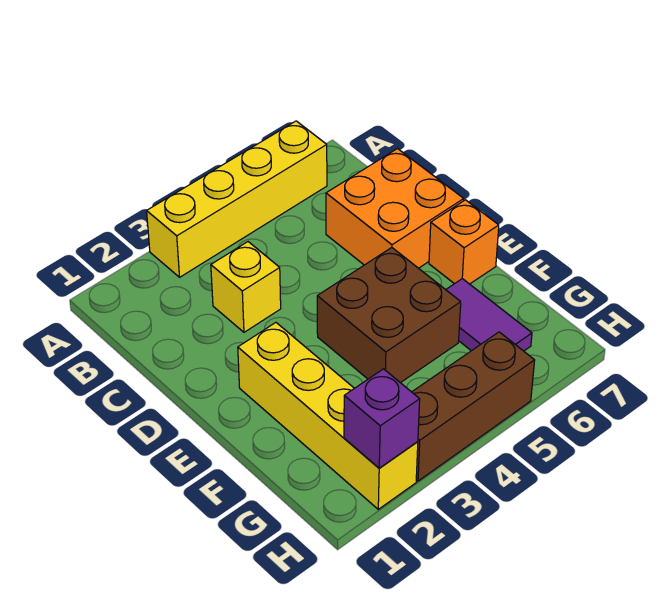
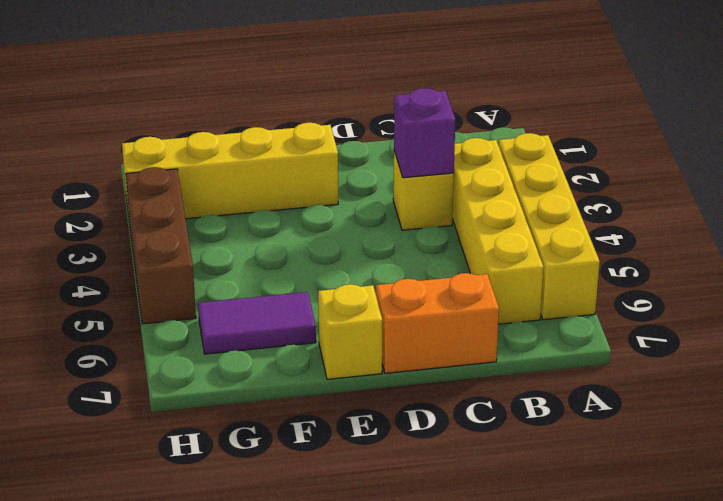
none -> yellow brick B3:B6 level 1
orange brick C6:D7 level 1 -> orange brick C7:D7 level 1
brown brick E4:F5 level 1 -> none
orange brick E7 level 1 -> yellow brick E7 level 1
purple brick H2 level 2 -> purple brick C3 level 2

